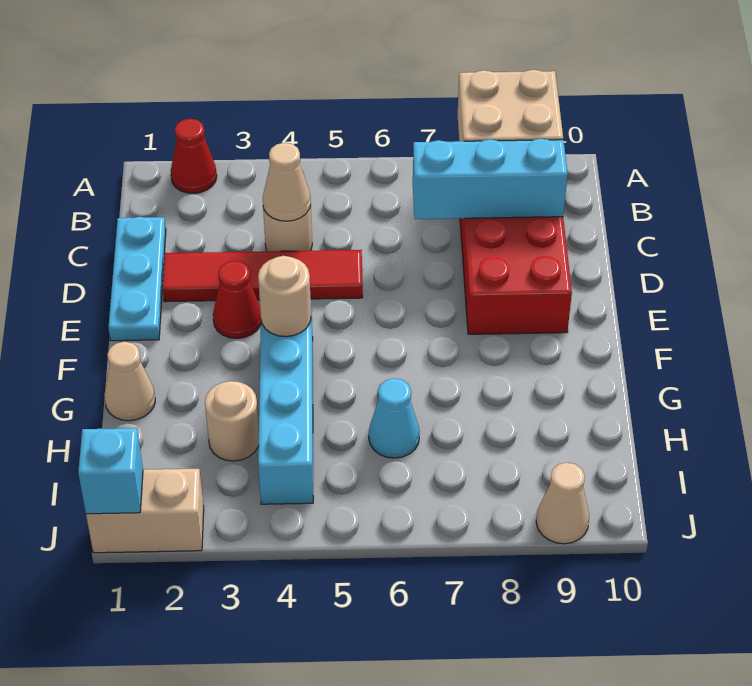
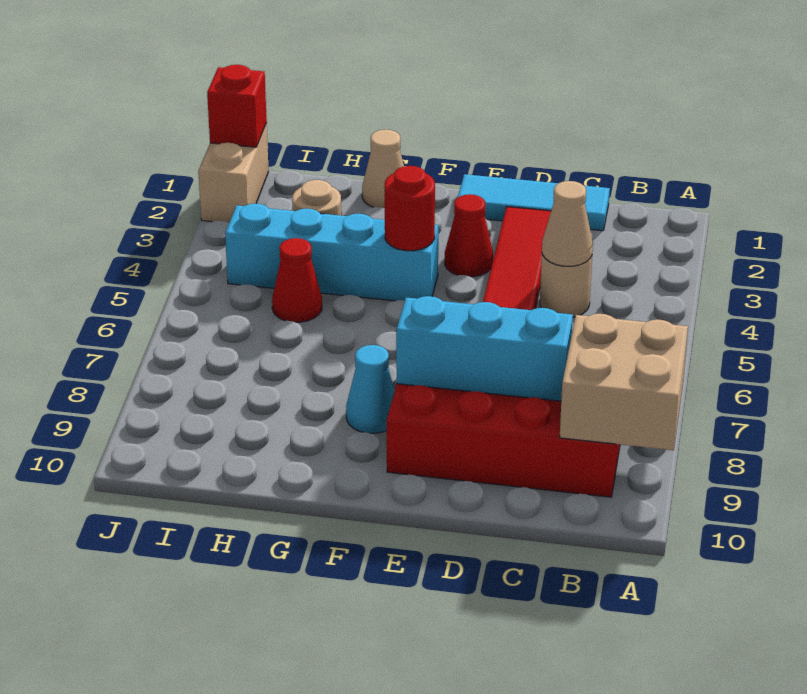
red cone A2 level 1 -> red cone H5 level 1
cyan plate C1:E1 level 1 -> cyan tile C1:E1 level 1
cyan brick C7:C9 level 2 -> cyan brick C8:E8 level 2
tan round brick F4 level 2 -> red round brick F4 level 2
cyan cone H6 level 1 -> cyan cone F8 level 1
cyan brick J1 level 2 -> red brick J1 level 2
tan cone J9 level 1 -> none

